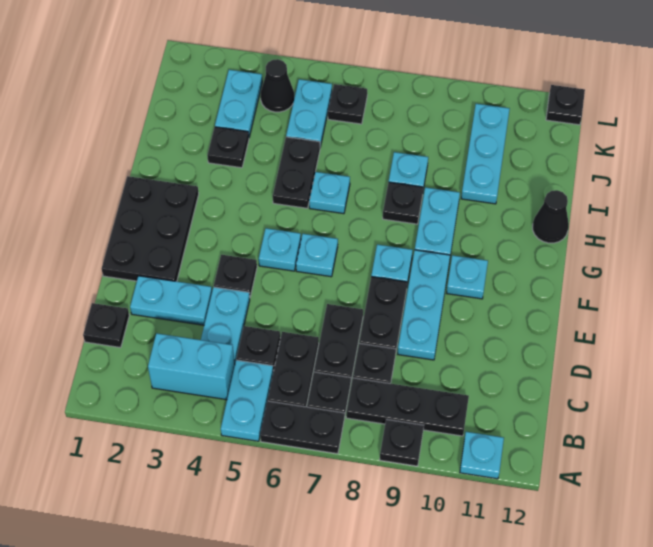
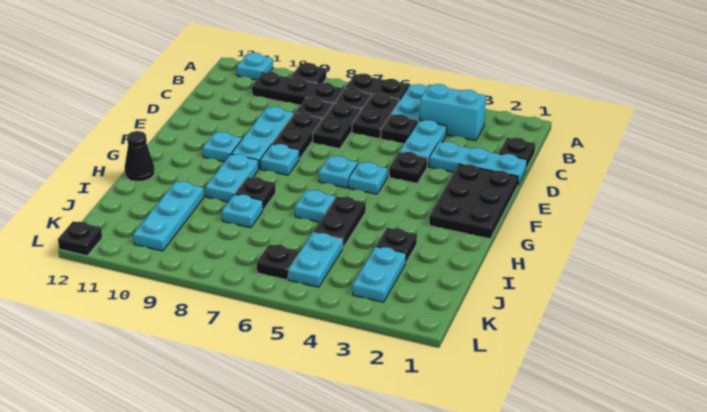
cyan plate D2:D3 level 1 -> cyan plate D1:D3 level 1
black cone K4 level 1 -> none

